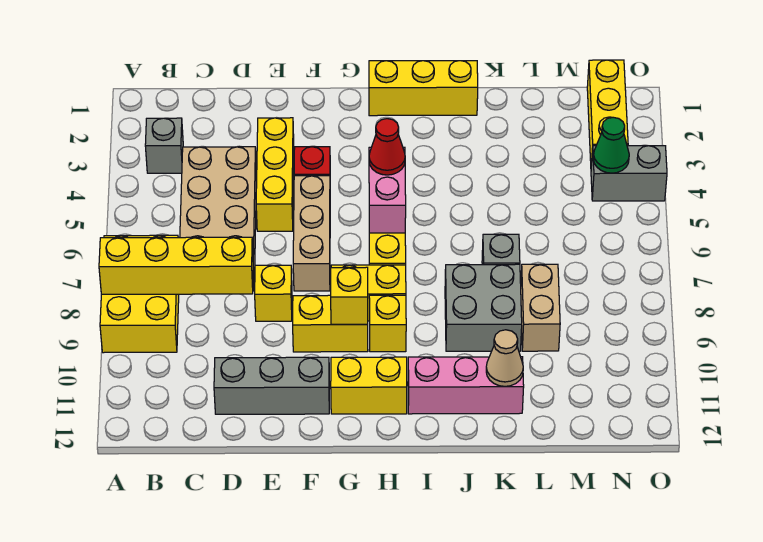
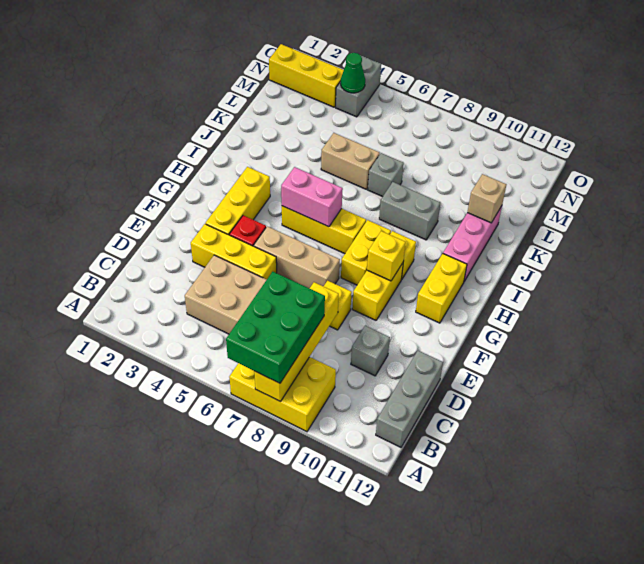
none -> green brick A7:C8 level 3
grey brick B3 level 1 -> grey brick D10 level 1
grey brick D11:F11 level 1 -> grey brick B12:D12 level 1
yellow brick H1:J1 level 1 -> yellow brick F3:H3 level 1
red cone H5 level 3 -> none
grey brick J8:K9 level 1 -> grey brick J8:J9 level 1
tan cone K11 level 2 -> tan brick K11 level 2
tan brick L8:L9 level 1 -> tan brick K5:K6 level 1

